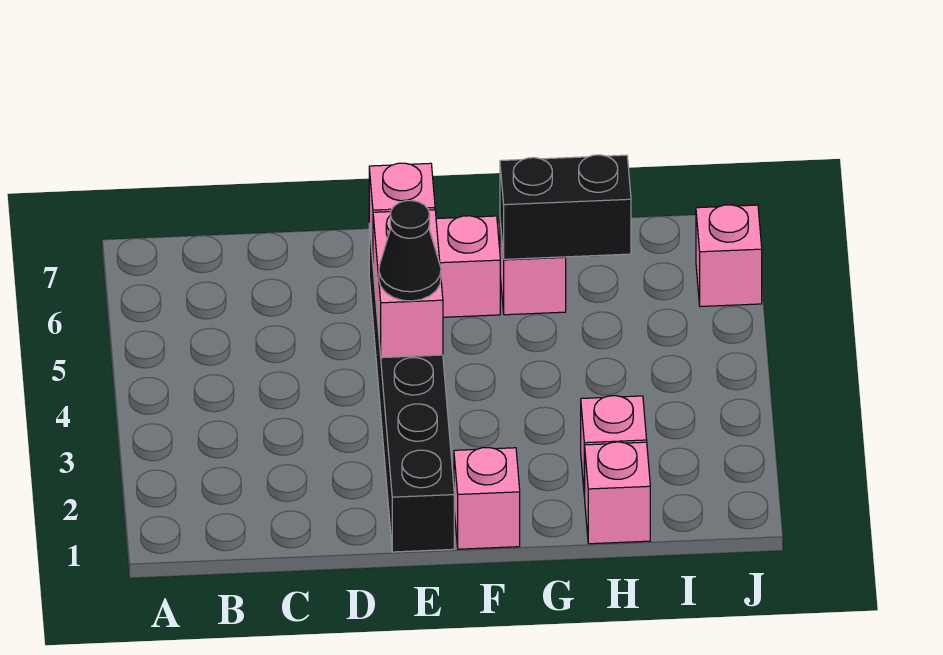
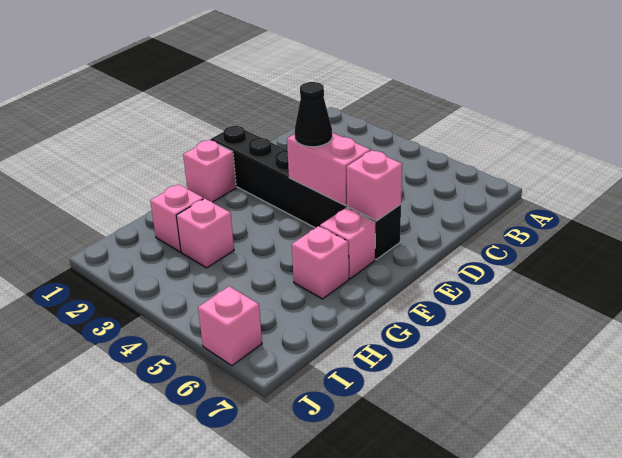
black brick G6:H6 level 2 -> none
pink brick H1 level 1 -> pink brick H3 level 1

